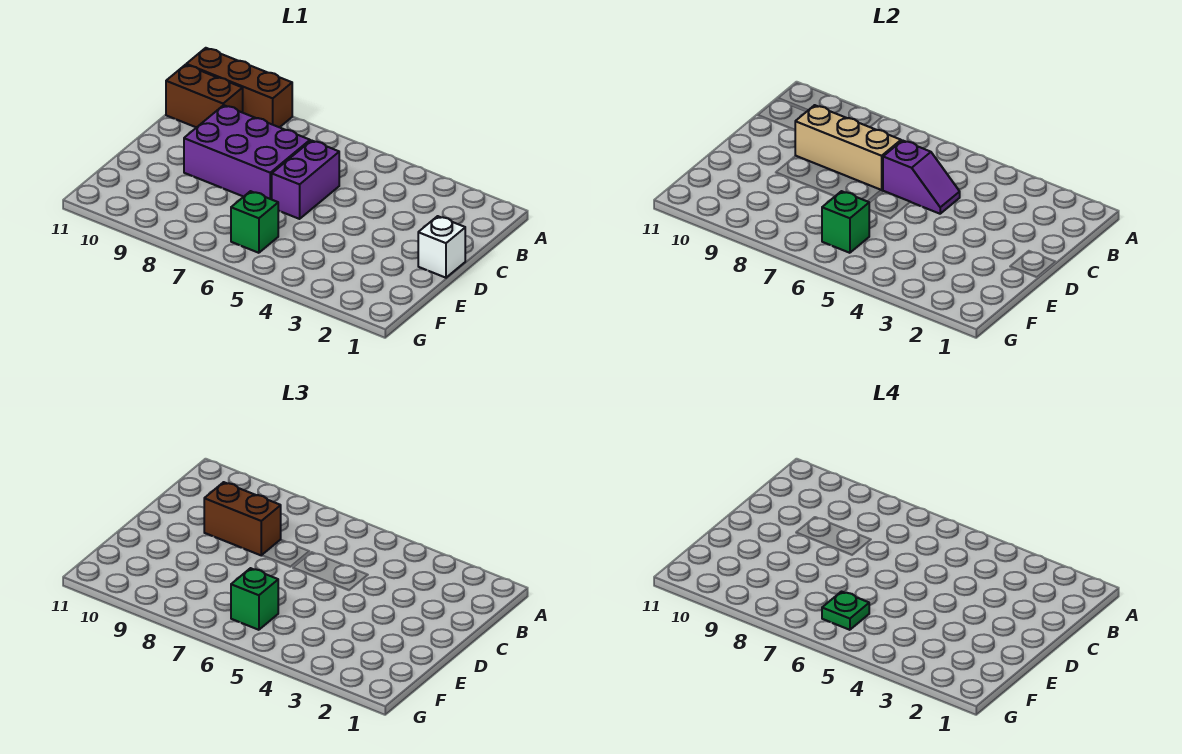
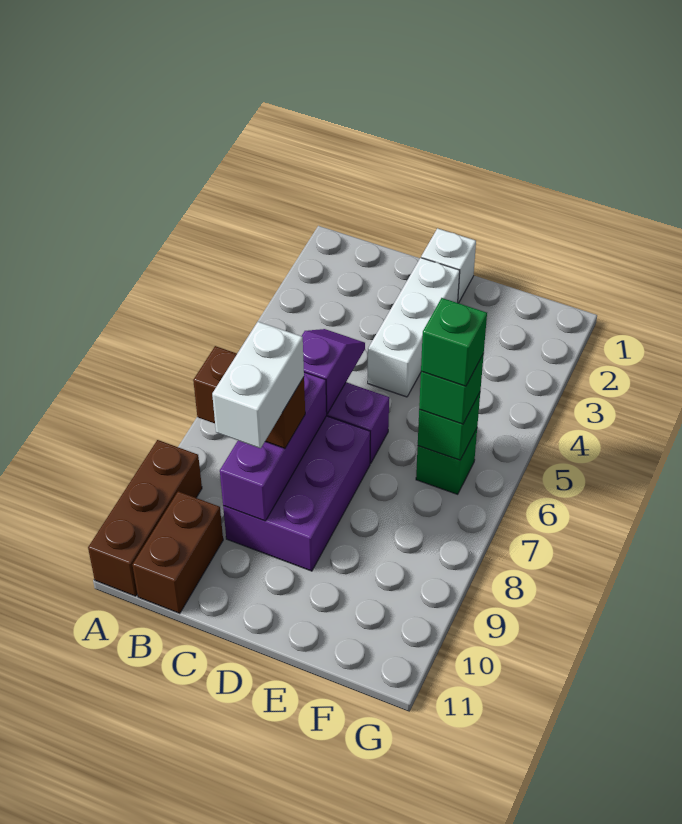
tan brick C7:C9 level 2 -> purple brick C7:C9 level 2
brown brick C8:C9 level 3 -> brown brick B8:C8 level 3
none -> white brick C8:C9 level 4
none -> white brick D2:D4 level 1
green plate F6 level 4 -> green brick F6 level 4

